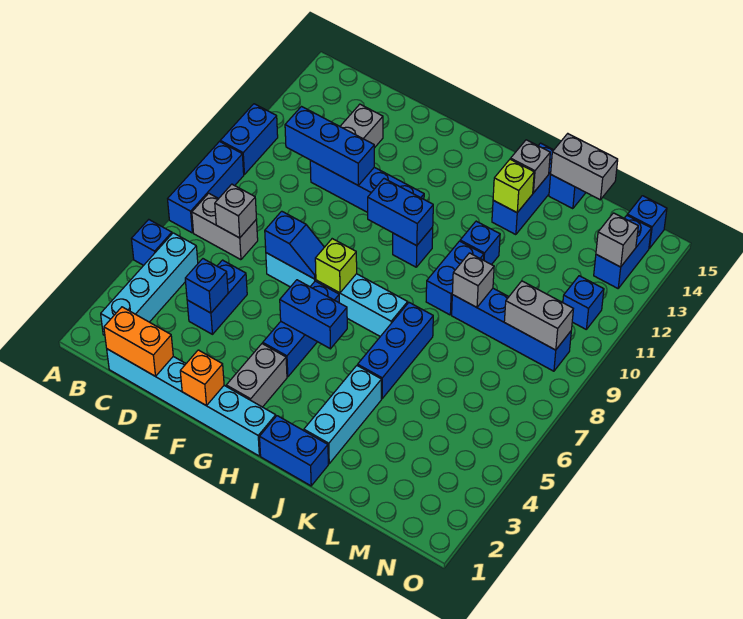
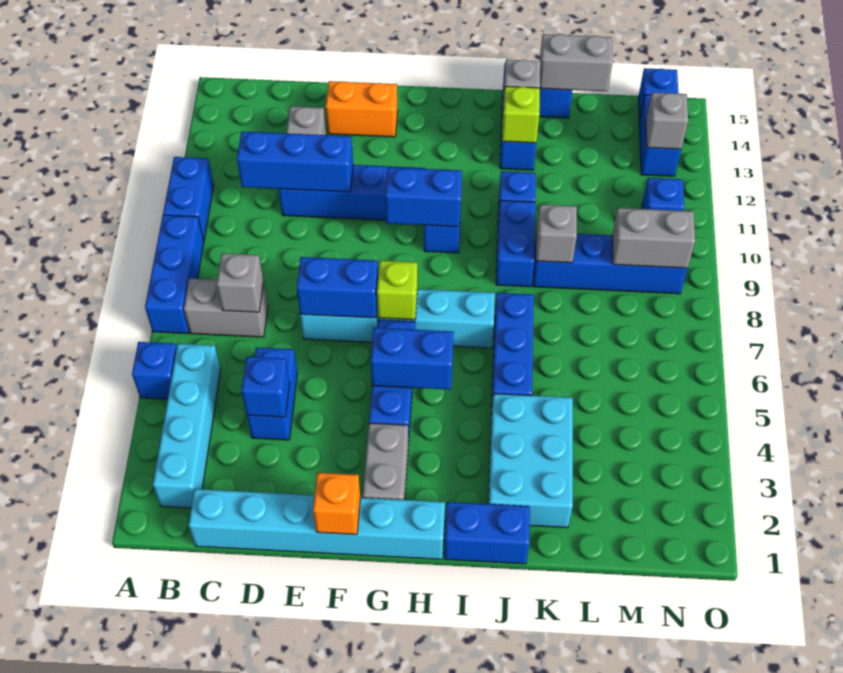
orange brick C1:D1 level 2 -> orange brick E14:F14 level 1
blue slope E7:F7 level 2 top E -> blue brick E7:F7 level 2
cyan brick J2:J4 level 1 -> cyan brick J2:K4 level 1

